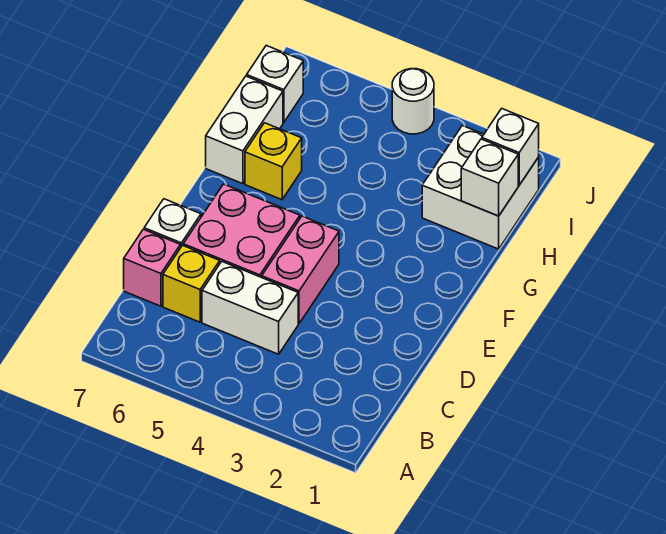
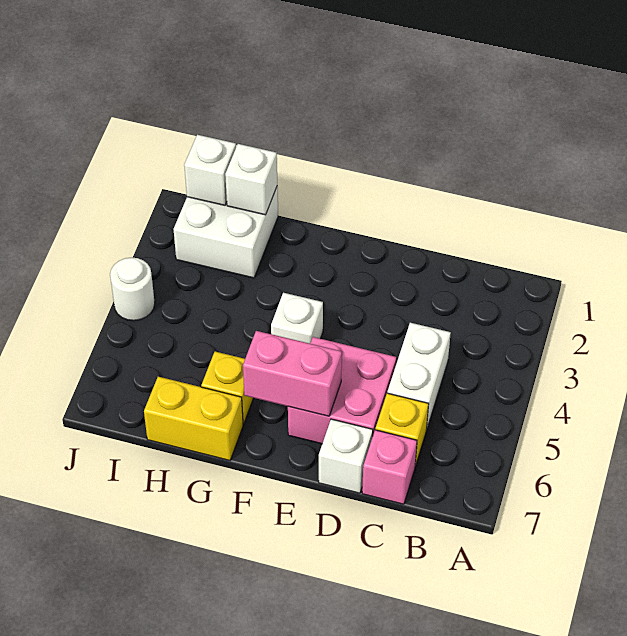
pink brick D4:E4 level 1 -> pink brick E6:F6 level 2
white brick G7:H7 level 1 -> yellow brick G7:H7 level 1
white brick I7 level 1 -> white brick F4 level 1

